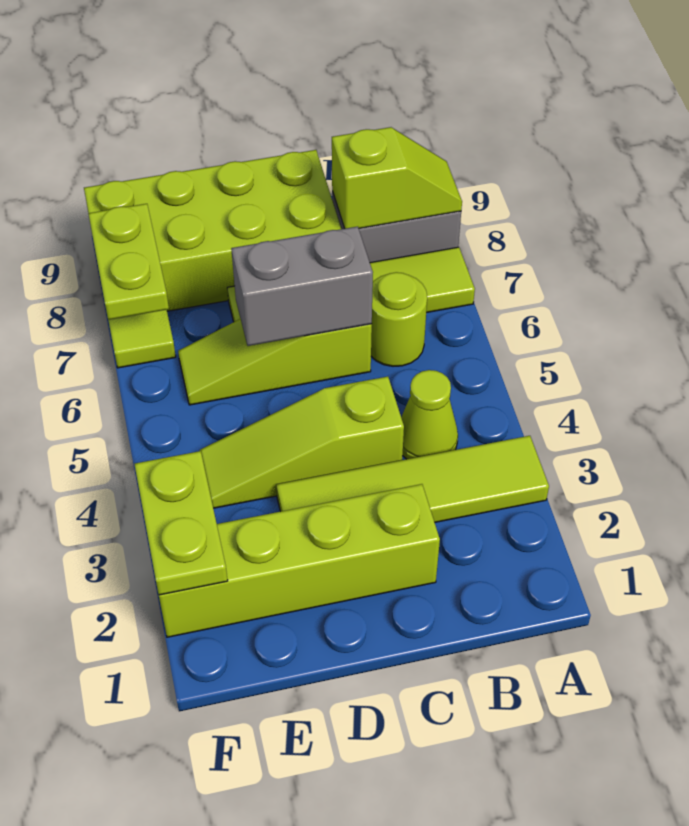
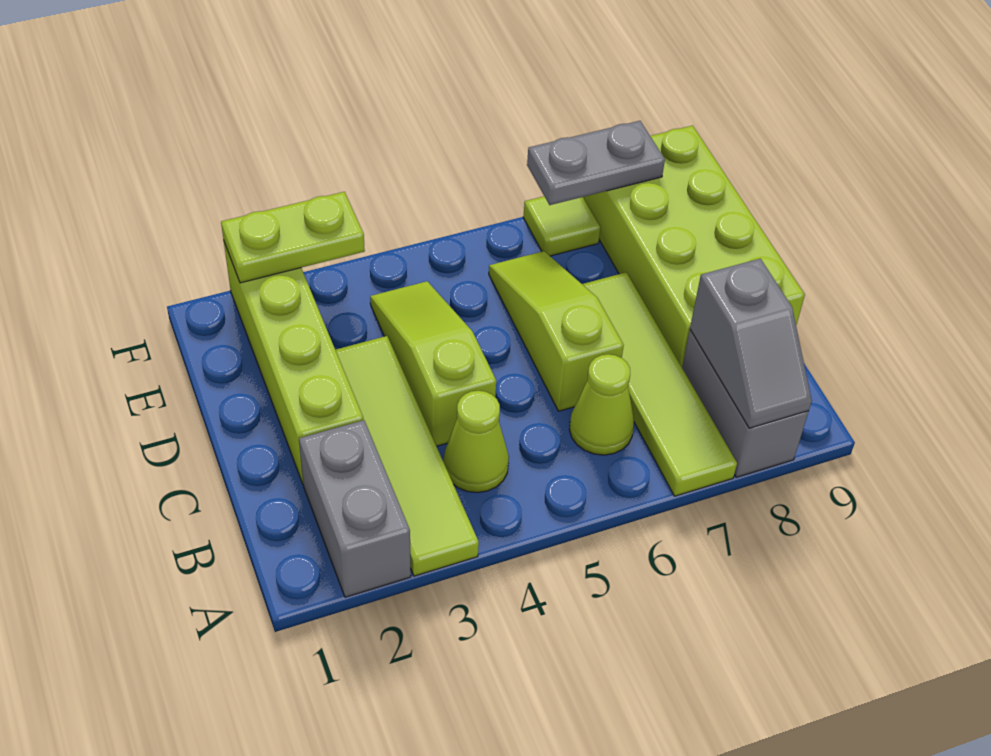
lime slope A8:B8 level 2 top B -> grey slope A8:B8 level 2 top B
lime round brick B6 level 1 -> lime cone B6 level 1
grey brick C6:D6 level 2 -> grey brick A2:B2 level 1
lime plate F7:F8 level 2 -> grey plate F7:F8 level 2

